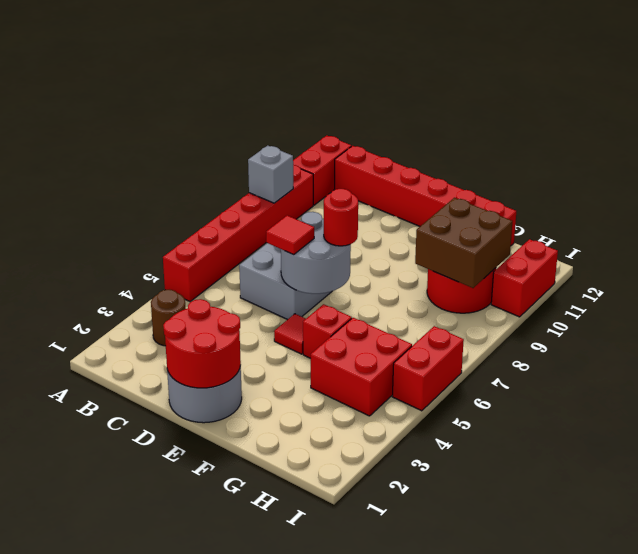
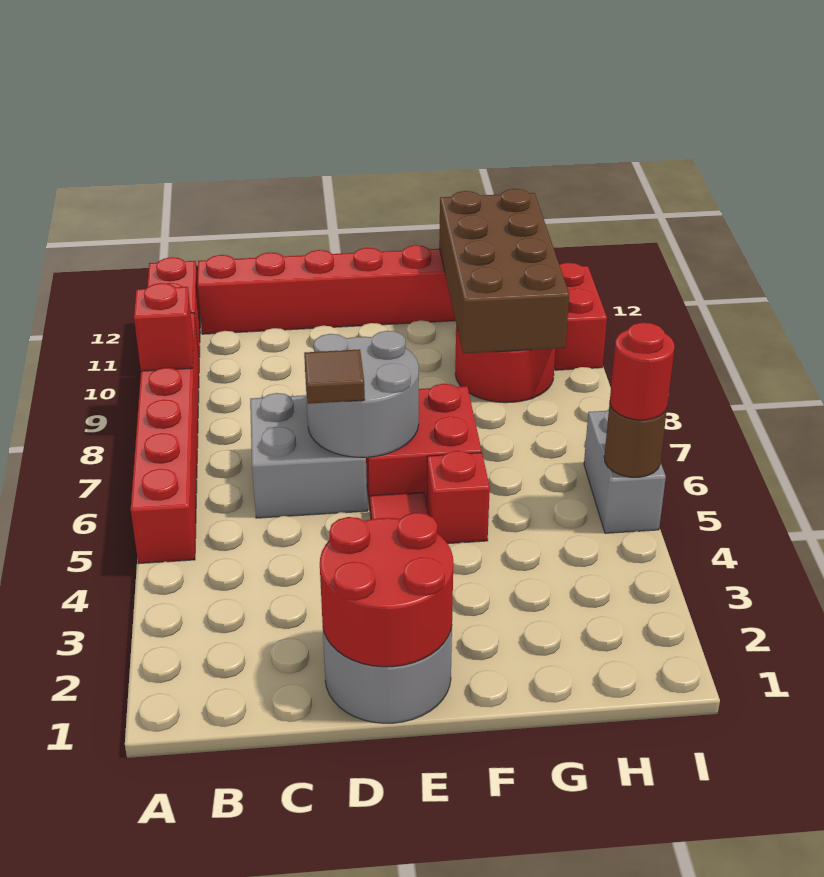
grey brick A9 level 2 -> red brick A9 level 2
brown round brick B3 level 1 -> brown round brick I5 level 2
red tile D6 level 3 -> brown tile D6 level 3
red round brick E7 level 3 -> red round brick I5 level 3
red brick G4:H5 level 1 -> red brick E6:F7 level 1
brown brick G9:H10 level 2 -> brown brick G9:H12 level 2
red brick I5:I6 level 1 -> grey brick I5:I6 level 1

